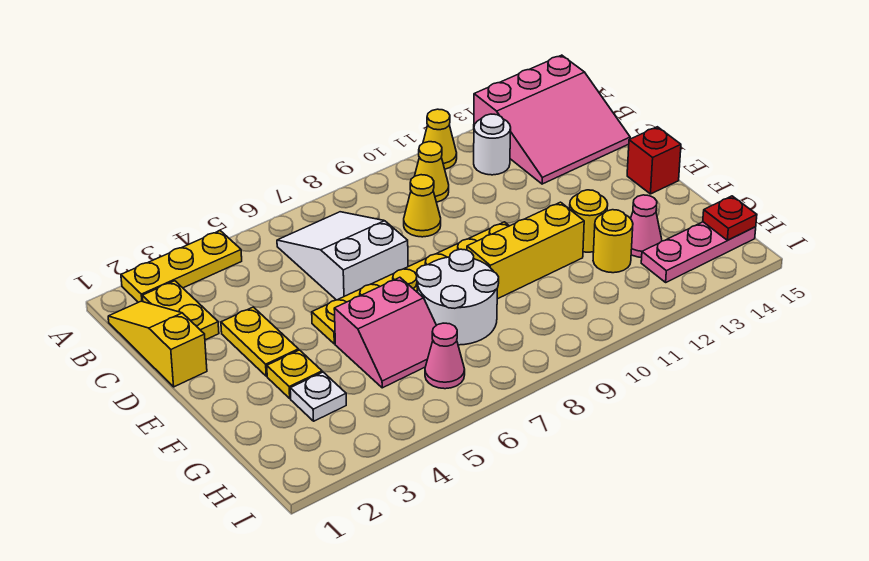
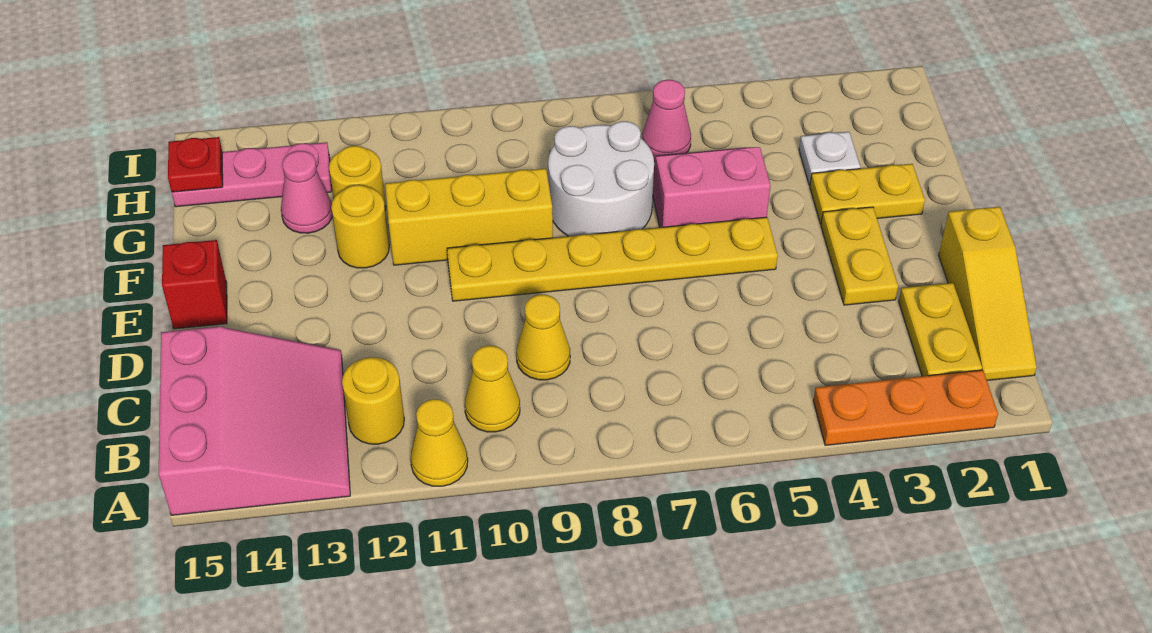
yellow plate A2:A4 level 1 -> orange plate A2:A4 level 1
pink slope A13:C15 level 1 top A -> pink slope A13:C15 level 1 top 15
white slope B6:D7 level 1 top D -> none
white round brick B12 level 1 -> yellow round brick B12 level 1
yellow plate F3 level 1 -> yellow plate F2:F3 level 1

